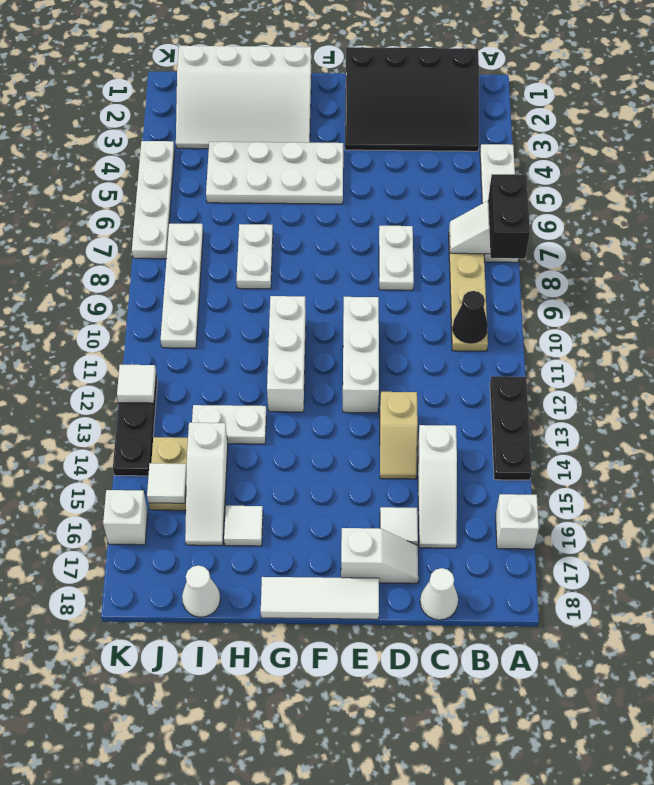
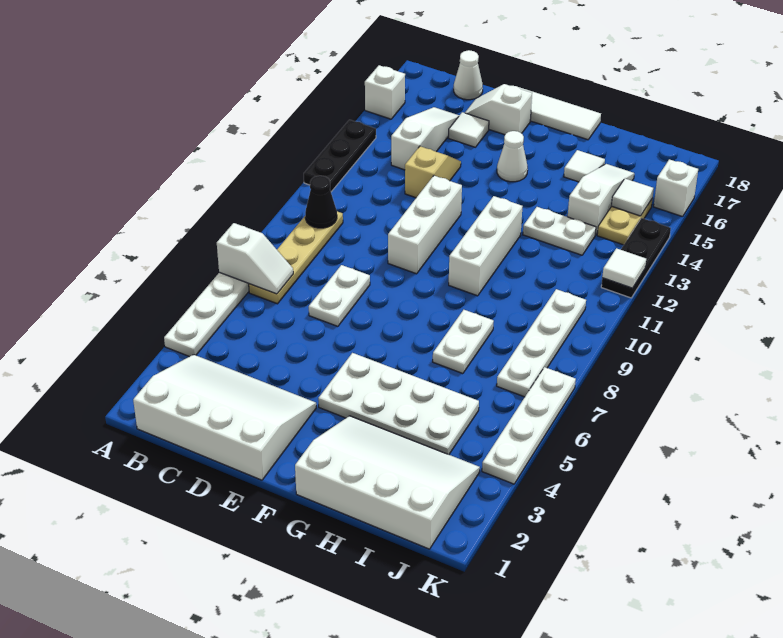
black brick A7:A8 level 3 -> none
black slope B1:E3 level 1 top 1 -> white slope B1:E3 level 1 top 1
white cone I18 level 1 -> white cone F15 level 1

